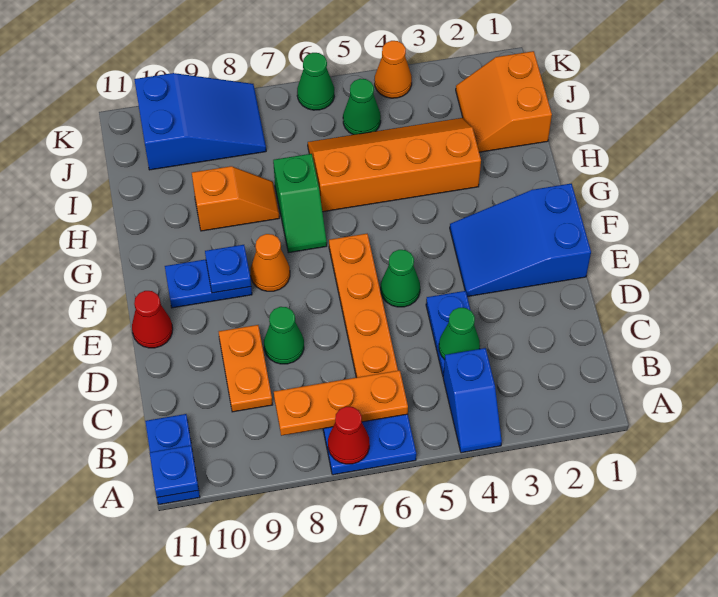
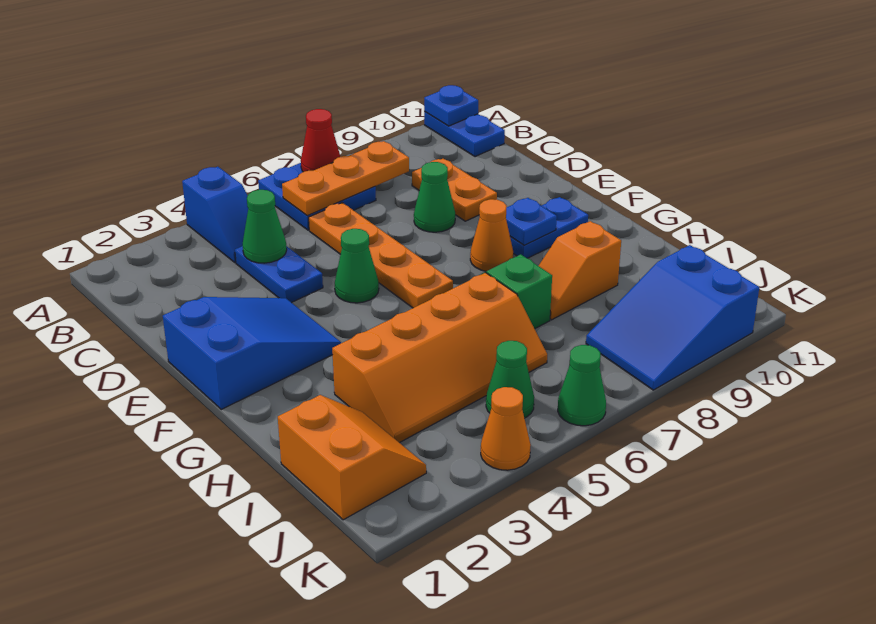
blue slope A4:B4 level 1 top B -> blue slope A4:B4 level 1 top A
red cone E11 level 1 -> none

